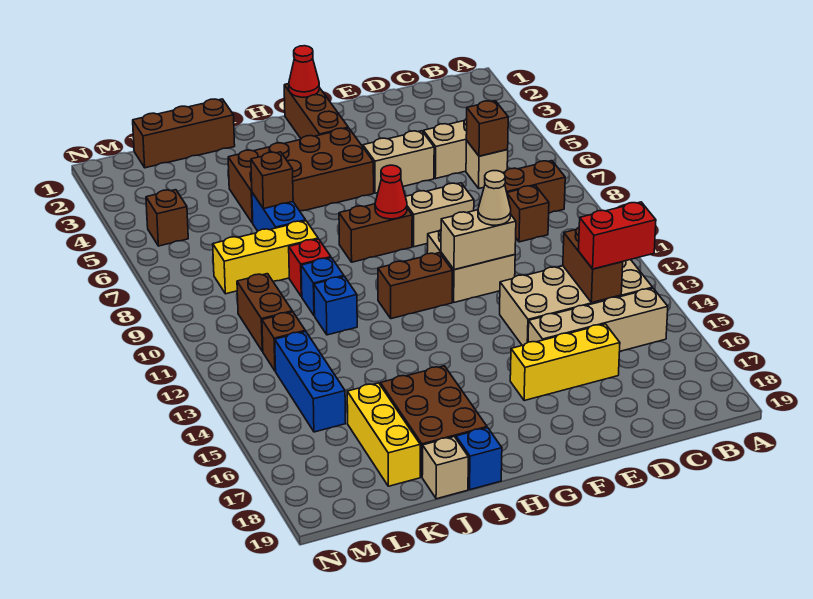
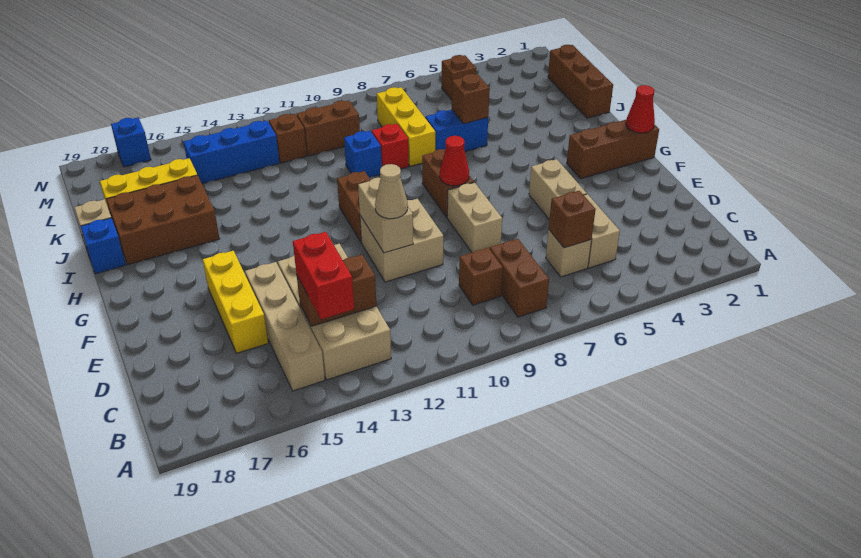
brown brick G4:J5 level 1 -> none
blue brick J11 level 1 -> blue brick N17 level 1

